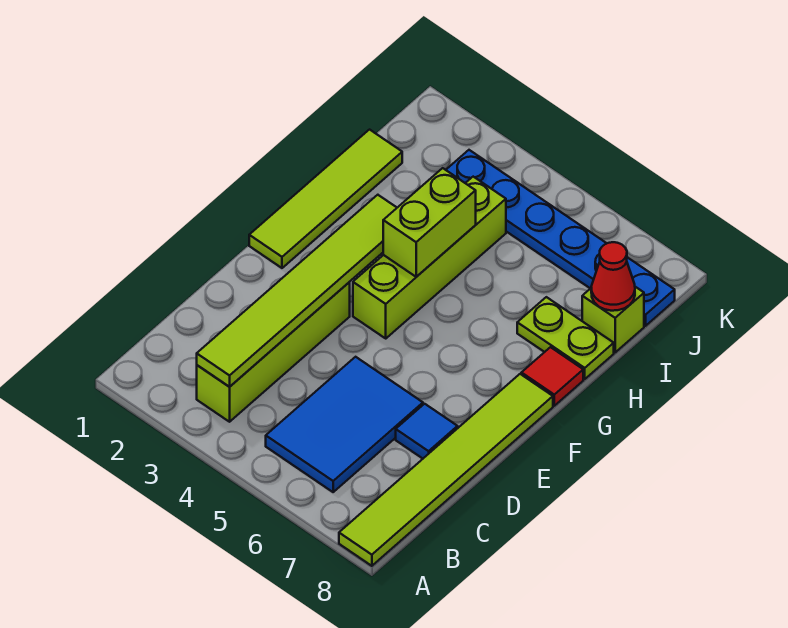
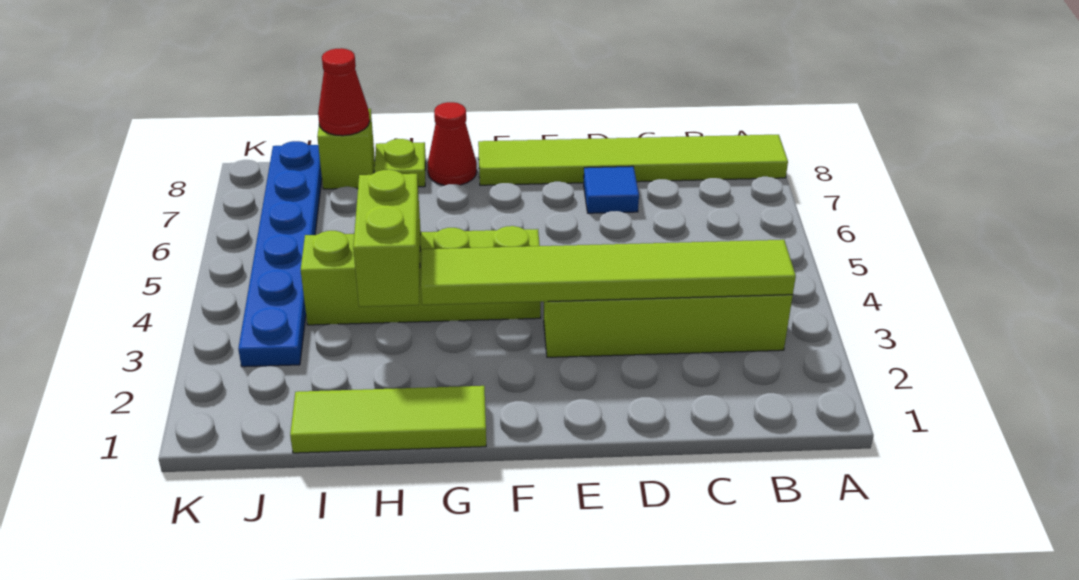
blue tile B5:D6 level 1 -> none
lime tile F1:I1 level 1 -> lime tile G1:I1 level 1
lime brick G4:H4 level 2 -> lime brick H3:H4 level 2
red tile G8 level 1 -> red cone G8 level 1
lime plate H7:H8 level 1 -> lime plate H8 level 1

